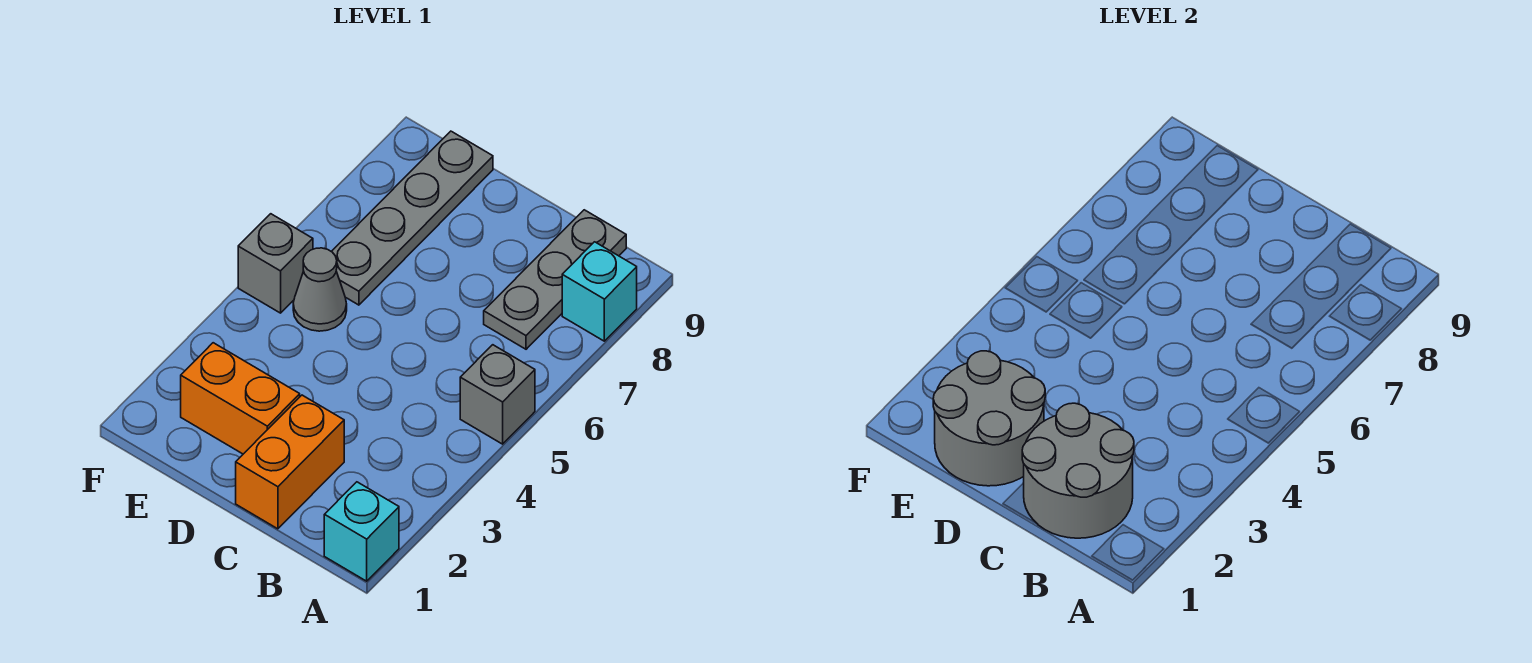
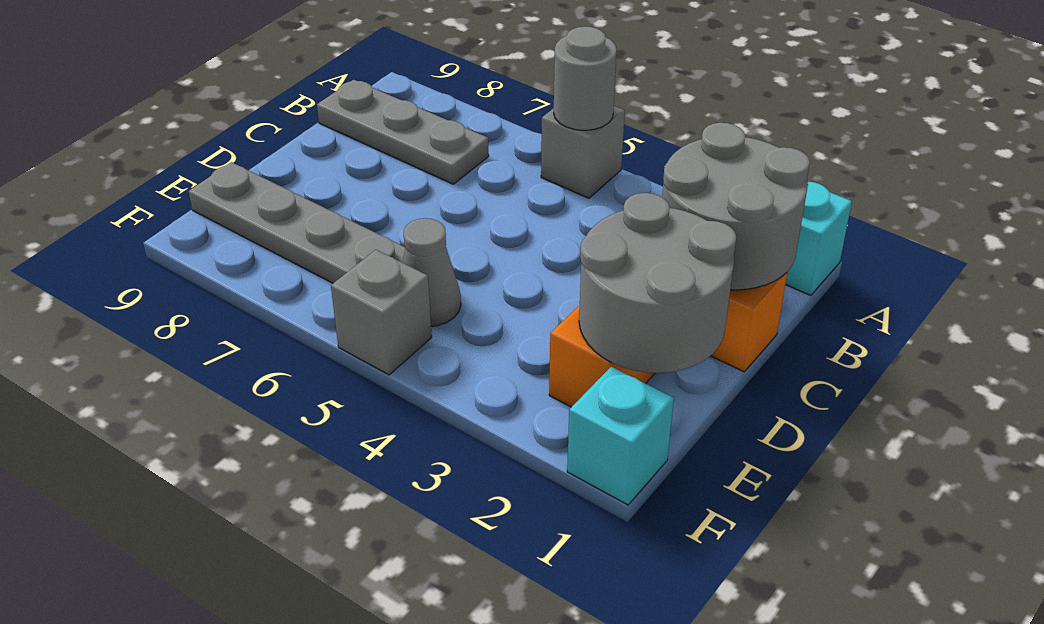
none -> grey round brick A5 level 2
cyan brick A8 level 1 -> cyan brick F1 level 1

